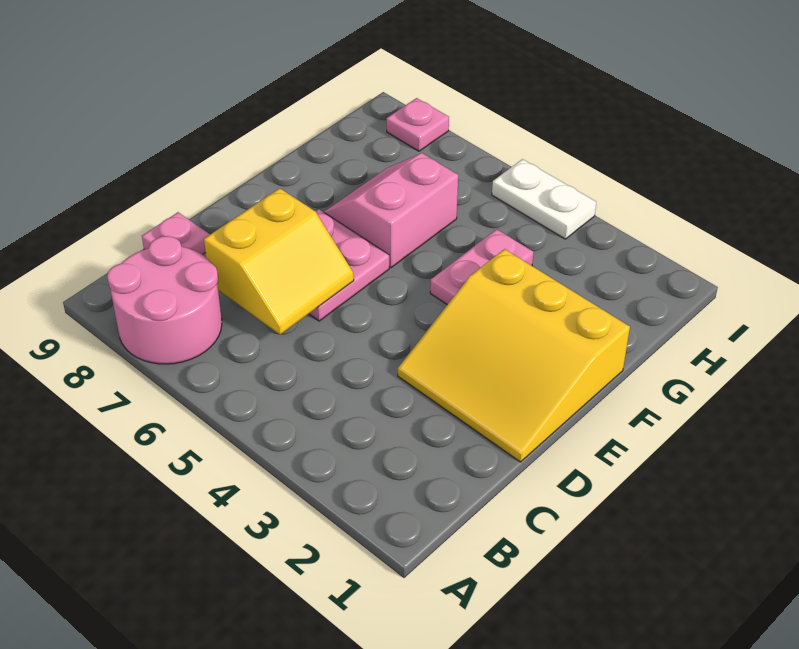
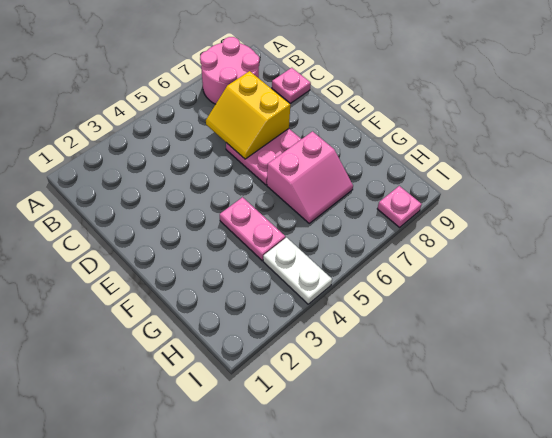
yellow slope D1:F3 level 1 top F -> none
pink slope F6:G7 level 1 top 6 -> pink slope F6:G7 level 1 top F
white plate I4:I5 level 1 -> white plate H4:I4 level 1

